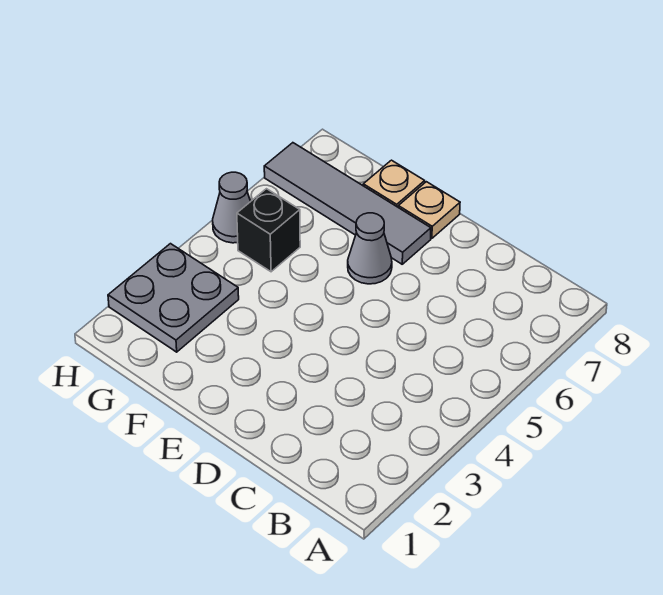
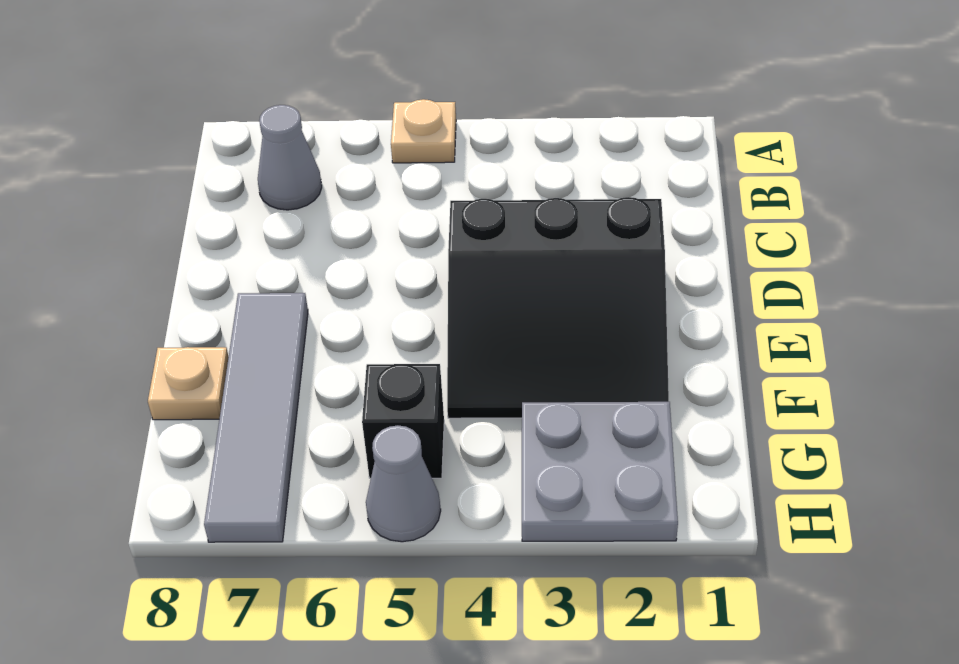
none -> black slope D2:F4 level 1 top D
grey cone E6 level 1 -> grey cone B7 level 1
tan plate E8 level 1 -> tan plate A5 level 1

